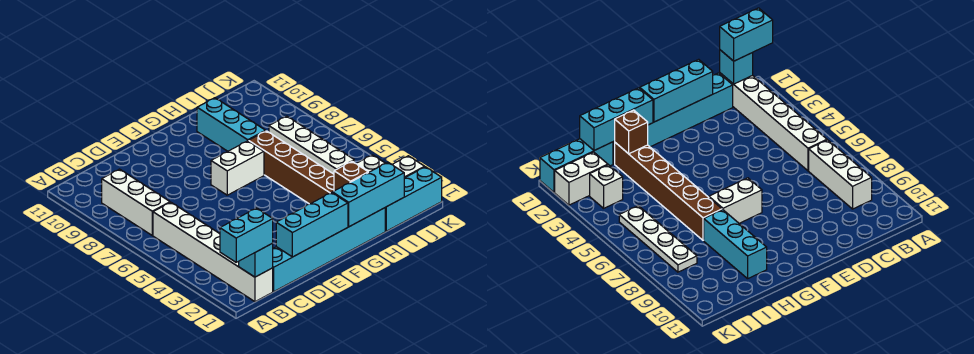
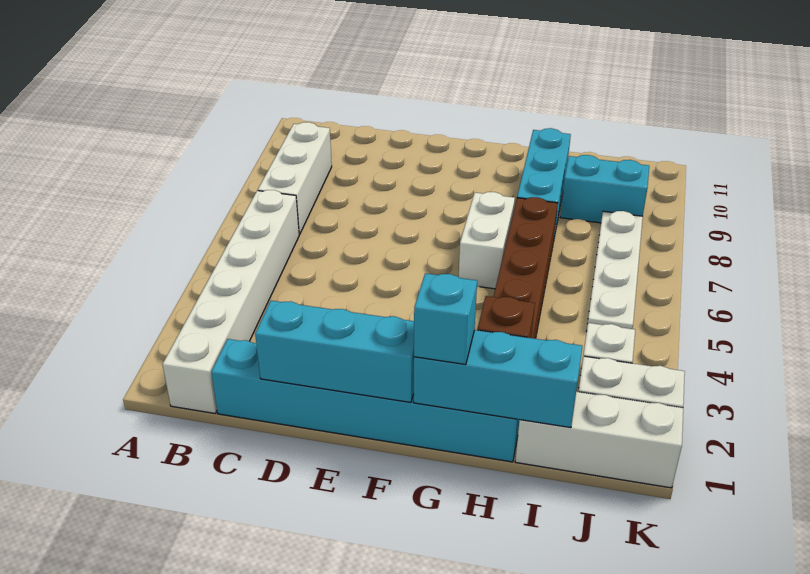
cyan brick A1:B1 level 3 -> cyan brick I9:J9 level 1
cyan brick B1 level 2 -> cyan brick G1 level 3
white brick F7:G7 level 1 -> white brick G6:G7 level 1
cyan brick I1:K1 level 1 -> white brick I1:K1 level 1

